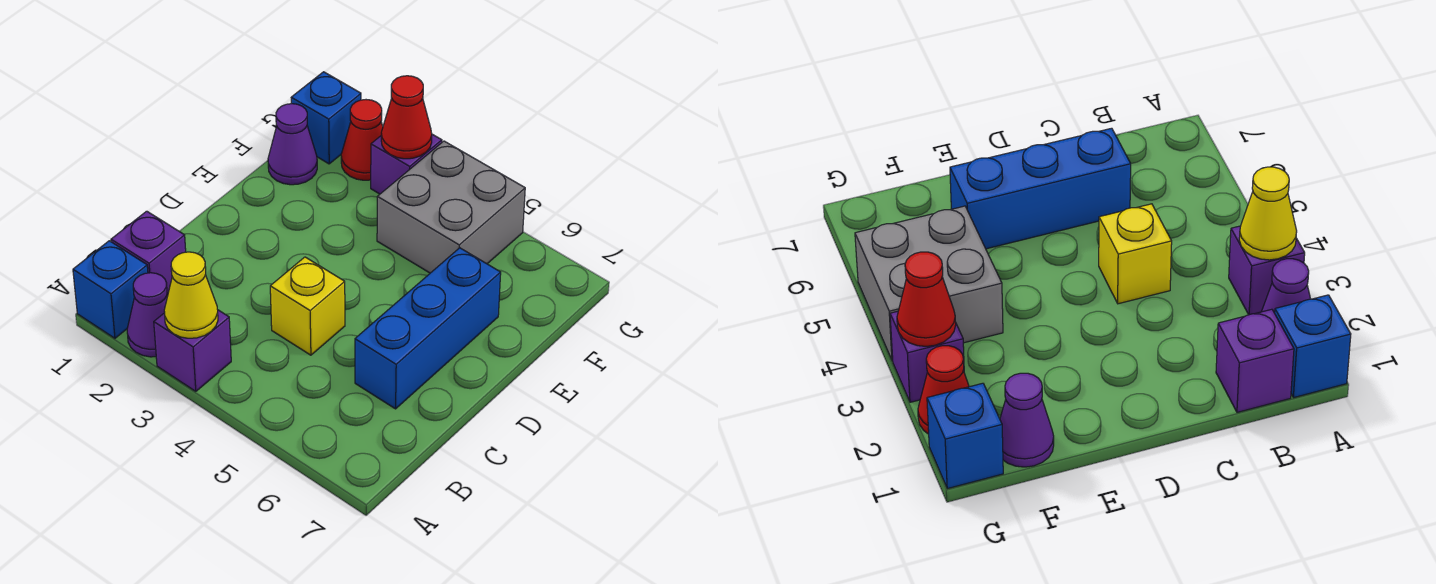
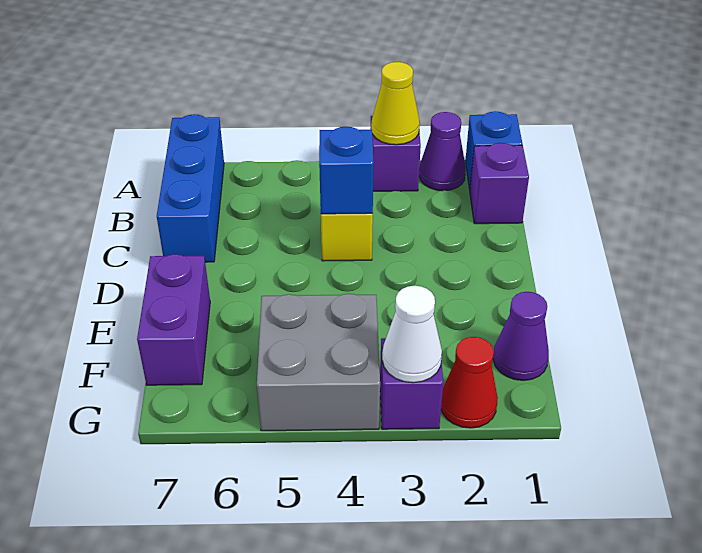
blue brick C6:E6 level 1 -> blue brick A7:C7 level 1
none -> purple brick E7:F7 level 1
blue brick G1 level 1 -> blue brick C4 level 2
red cone G3 level 2 -> white cone G3 level 2

